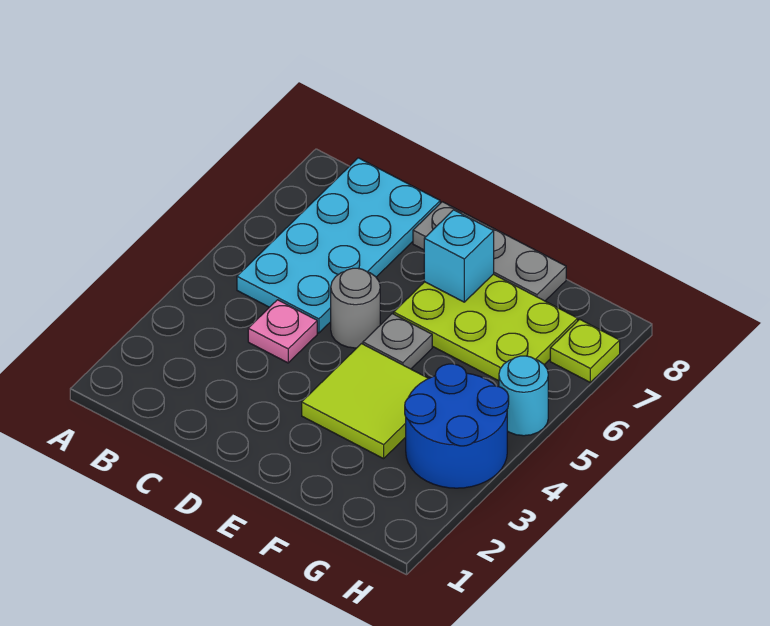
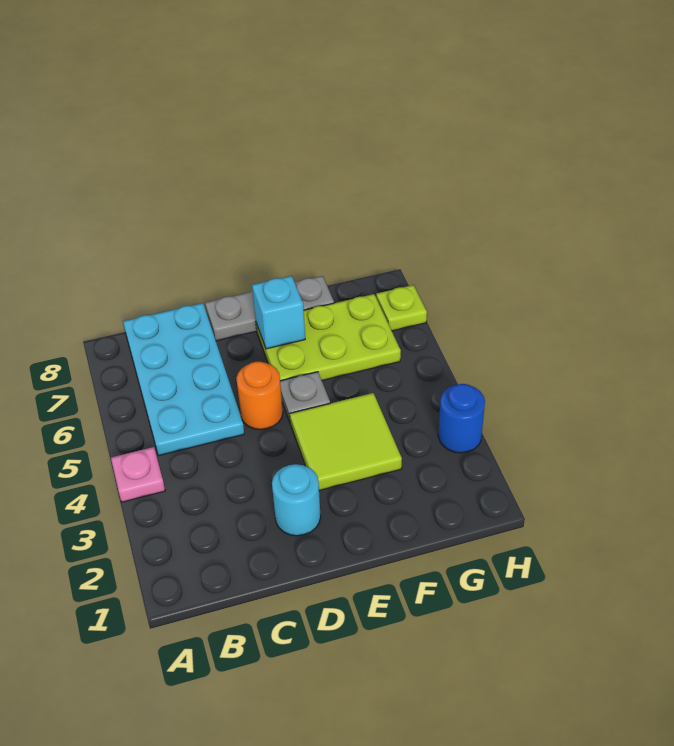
pink plate C4 level 1 -> pink plate A4 level 1
grey round brick D5 level 1 -> orange round brick D5 level 1
blue round brick G3:H4 level 1 -> blue round brick H3 level 1
cyan round brick H5 level 1 -> cyan round brick D2 level 1

